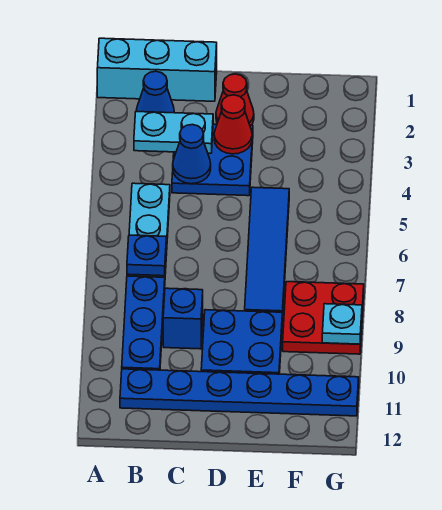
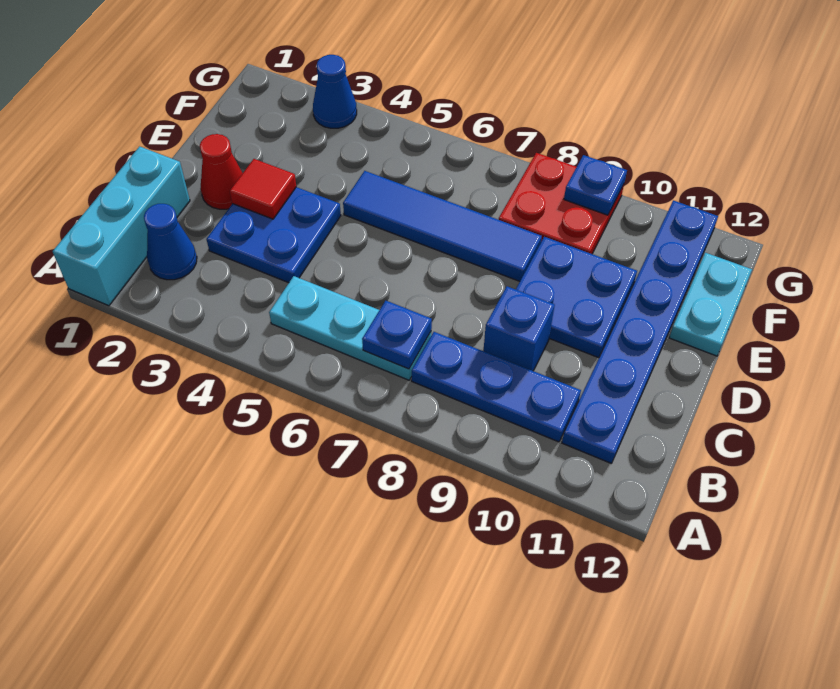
cyan plate B3:C3 level 2 -> cyan plate E12:F12 level 1
blue cone C4 level 2 -> blue cone G3 level 1
red cone D3 level 2 -> red tile D3 level 2
cyan plate G9 level 2 -> blue plate G9 level 2

